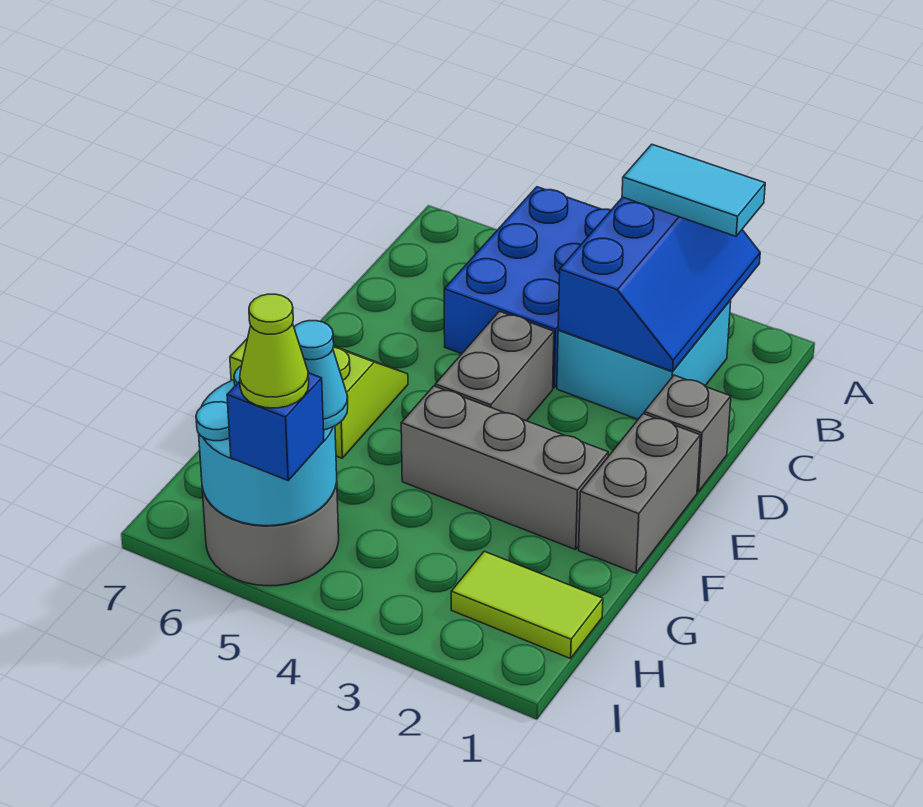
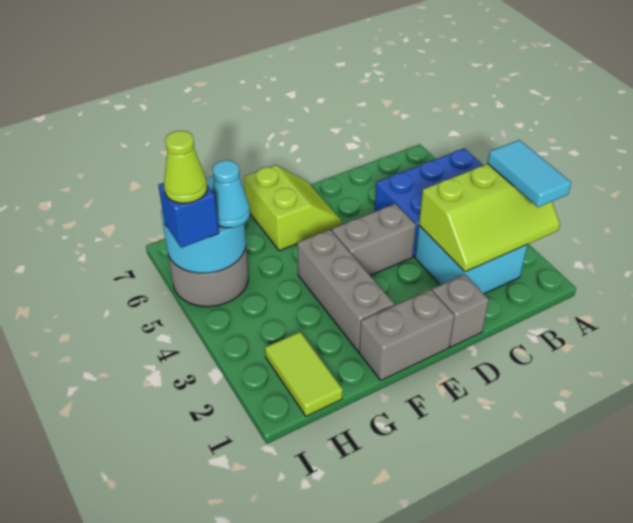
blue slope A2:C3 level 2 top 3 -> lime slope A2:C3 level 2 top 3

